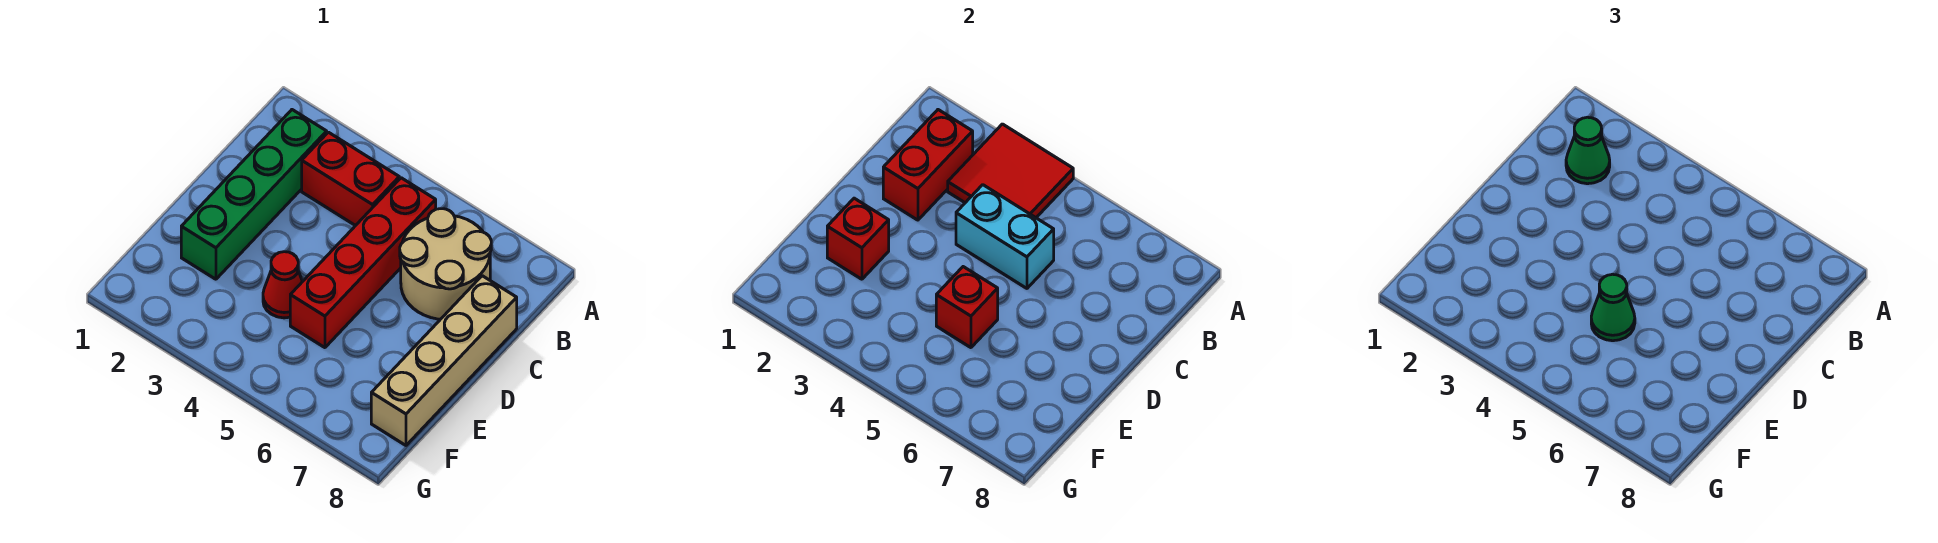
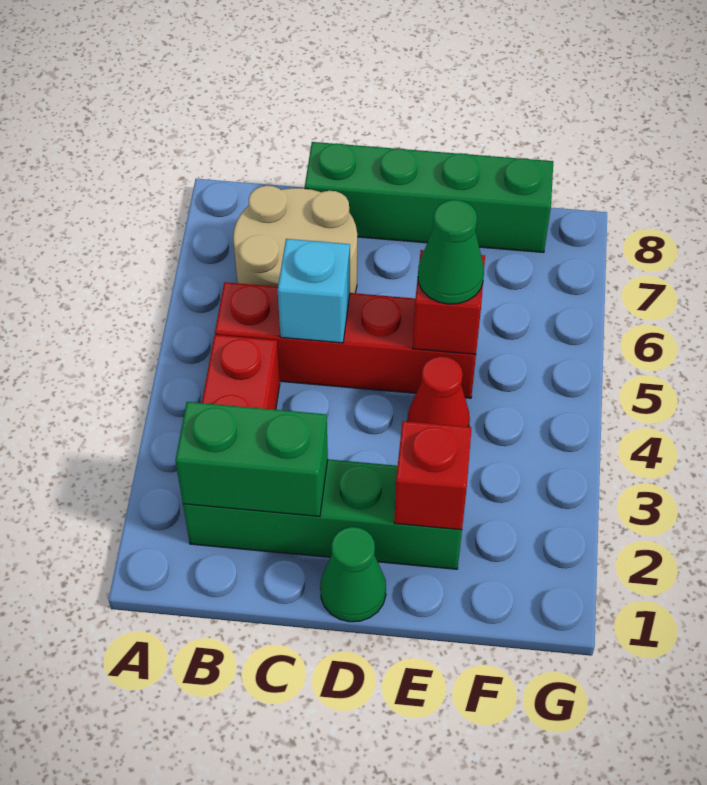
red tile A3:B4 level 2 -> none
red brick B2:C2 level 2 -> green brick B2:C2 level 2
green cone B2 level 3 -> green cone D1 level 1
cyan brick C4:C5 level 2 -> cyan brick C5 level 2
tan brick C8:F8 level 1 -> green brick C8:F8 level 1

